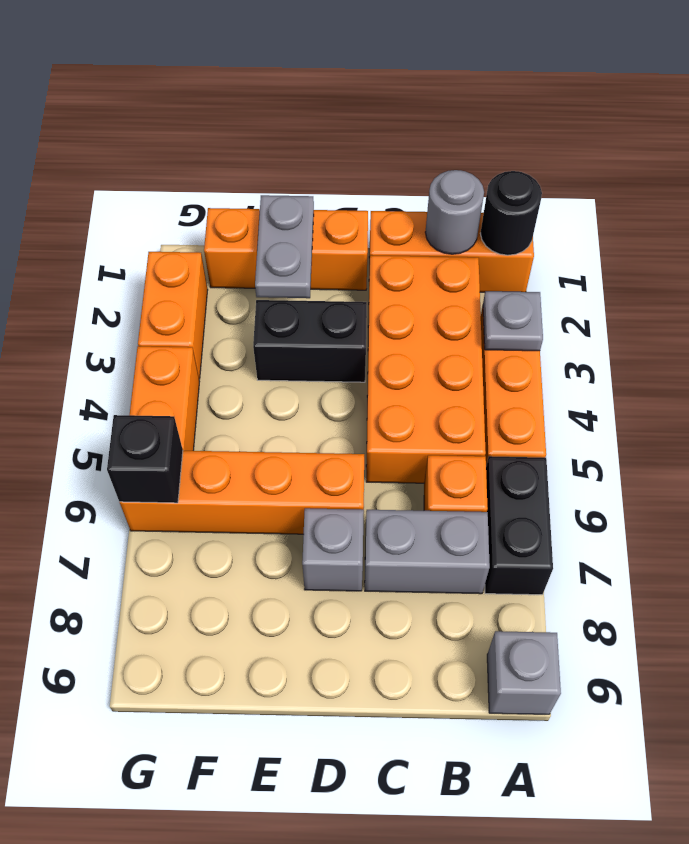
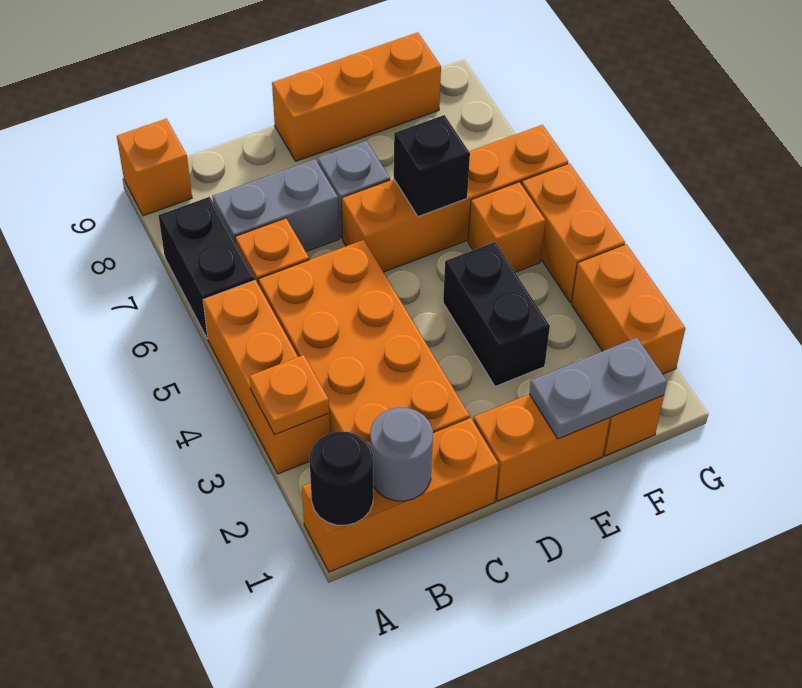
grey plate A3 level 2 -> orange plate A3 level 2
grey brick A9 level 1 -> orange brick A9 level 1
black brick D3:E3 level 1 -> black brick E3:E4 level 1
none -> orange brick D9:F9 level 1
grey plate E1:E2 level 2 -> grey plate E1:F1 level 2
none -> orange brick F5 level 1
black brick G6 level 2 -> black brick E6 level 2

